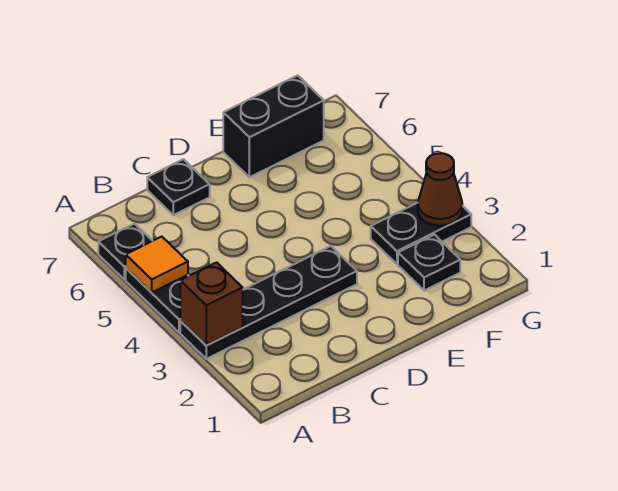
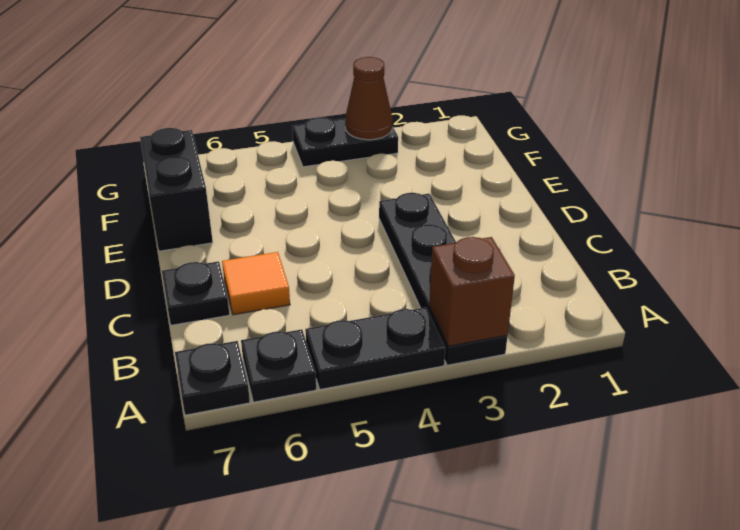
orange tile A5 level 2 -> orange tile C6 level 1
black plate F2 level 1 -> black plate A7 level 1
black plate F3:G3 level 1 -> black plate G3:G4 level 1

